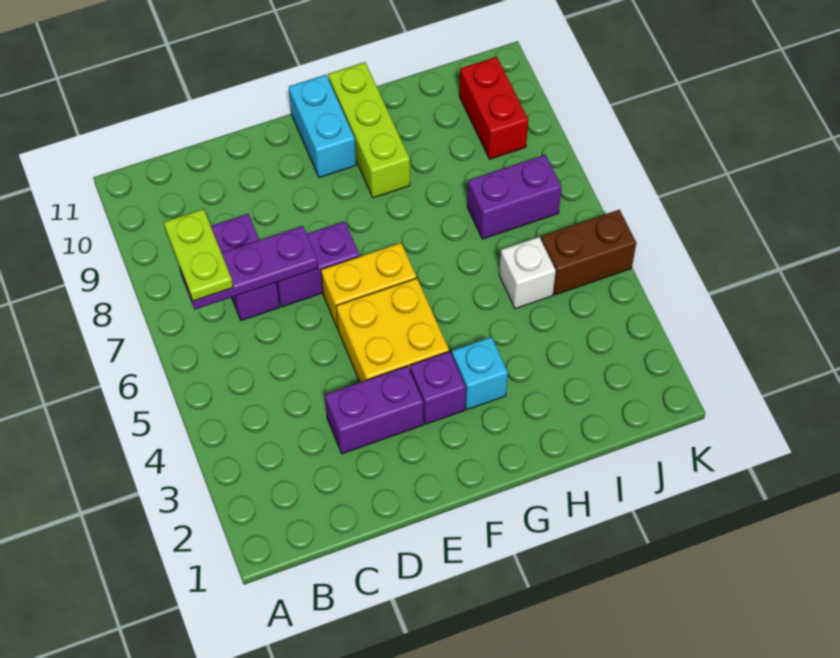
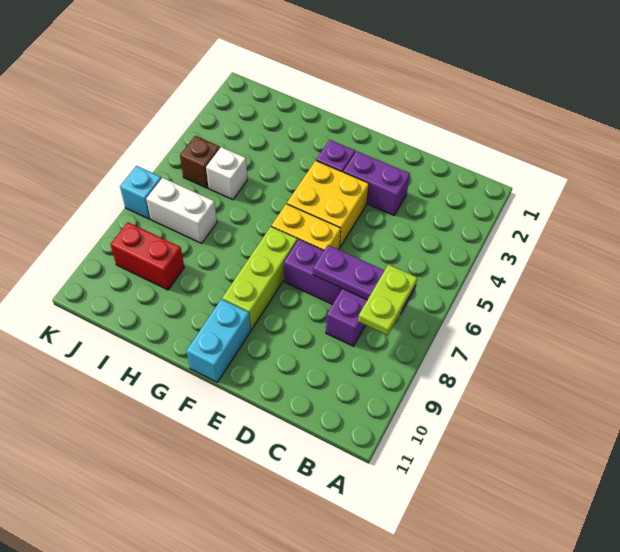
cyan brick G3 level 1 -> cyan brick K7 level 1
lime brick G9:G11 level 1 -> lime brick F7:F9 level 1
purple brick I7:J7 level 1 -> white brick I7:J7 level 1
brown brick J5:K5 level 1 -> brown brick J5 level 1
red brick J9:J10 level 1 -> red brick I9:J9 level 1

